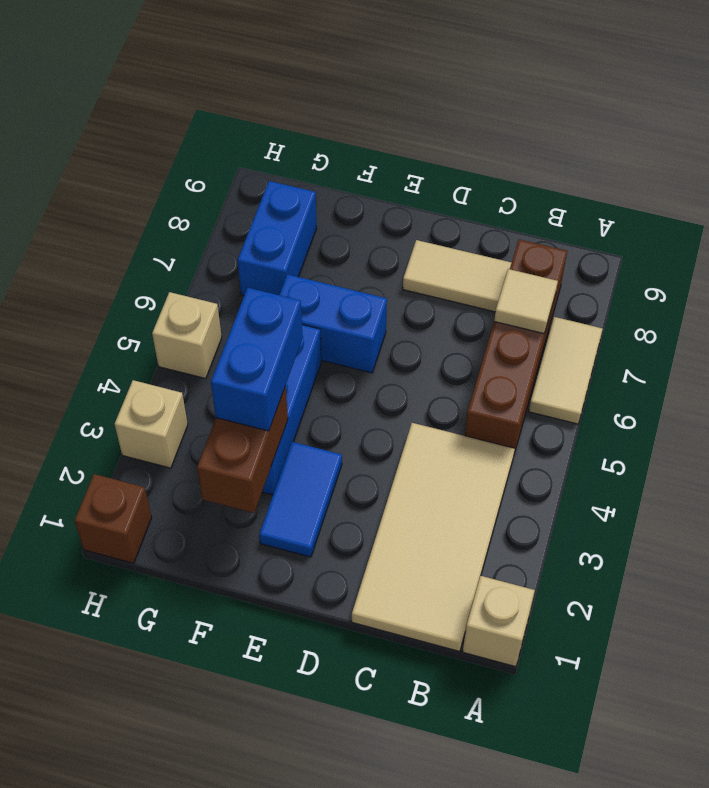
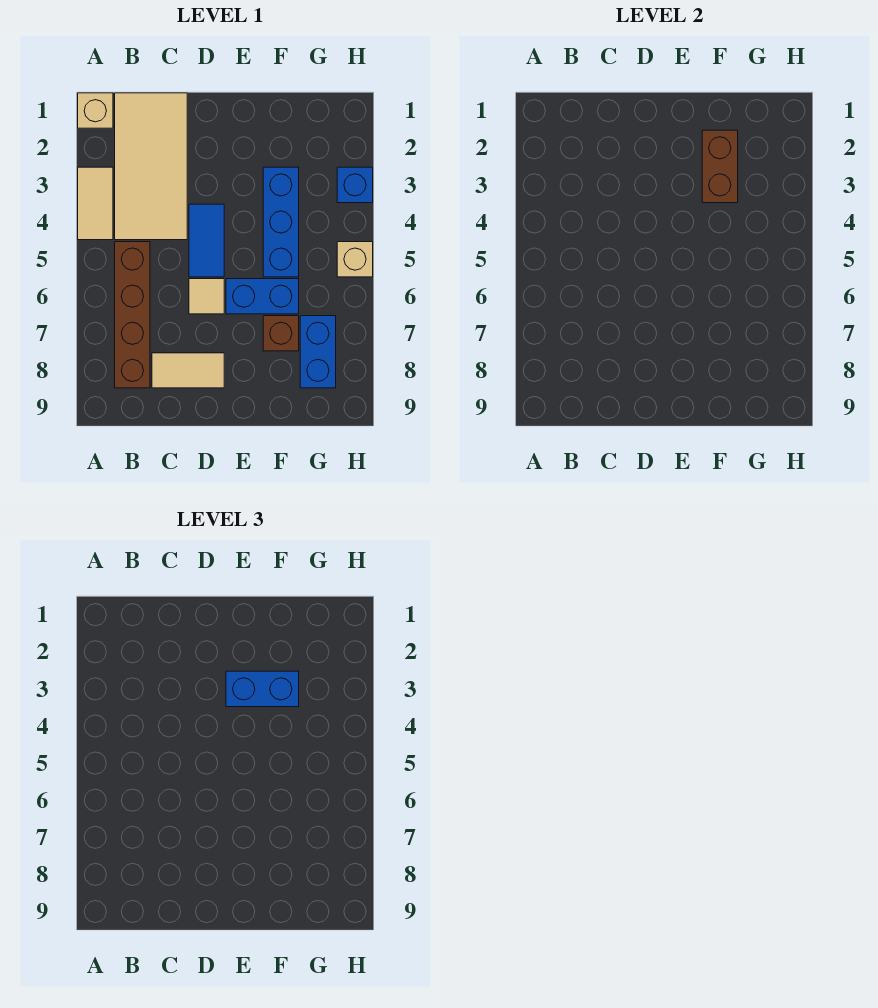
tan tile A6:A7 level 1 -> tan tile A3:A4 level 1
tan tile B7 level 2 -> tan tile D6 level 1
blue tile E2:E3 level 1 -> blue tile D4:D5 level 1
blue brick F3:F4 level 3 -> blue brick E3:F3 level 3
brown brick H1 level 1 -> brown brick F7 level 1
tan brick H3 level 1 -> blue brick H3 level 1

